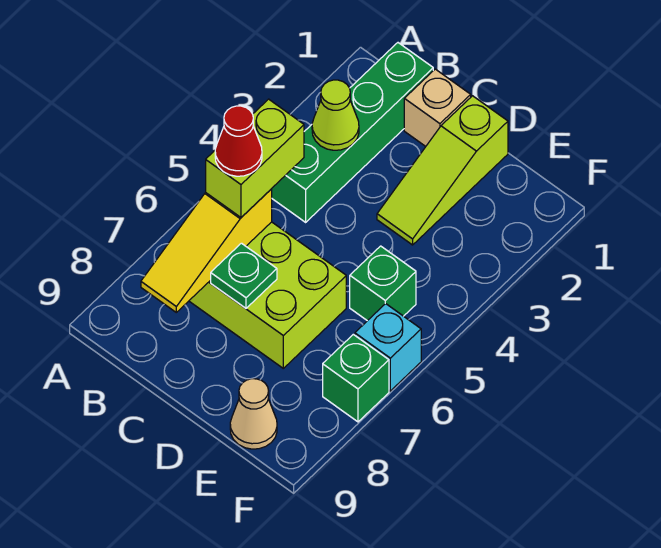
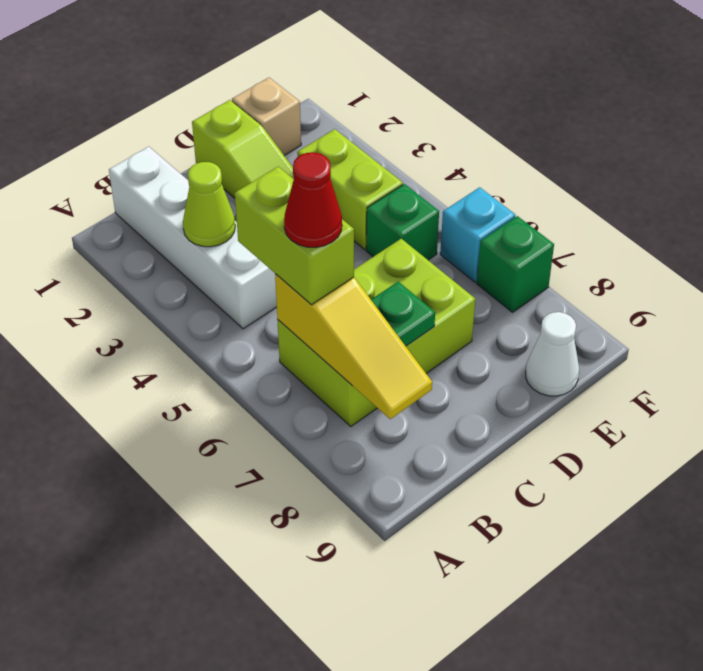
green brick B1:B4 level 1 -> white brick B1:B4 level 1
tan brick C1 level 1 -> tan brick E1 level 1
none -> lime brick E3:E4 level 1
tan cone E9 level 1 -> white cone E9 level 1

